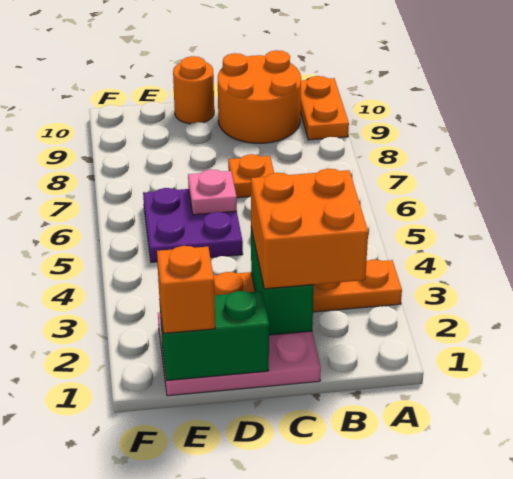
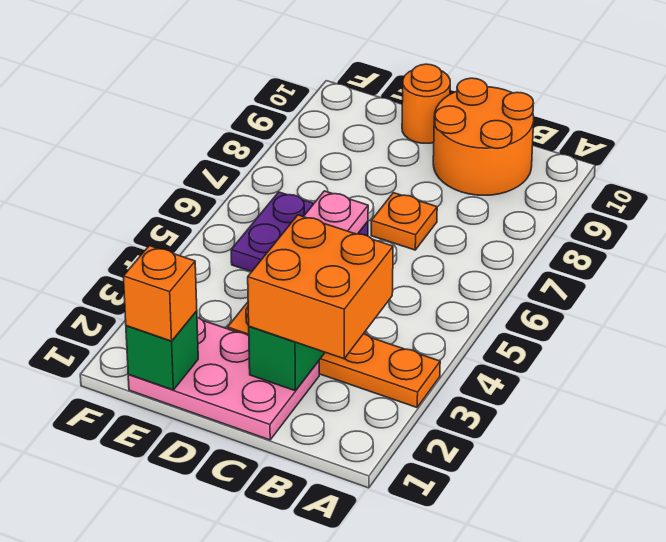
orange plate A9:A10 level 1 -> none
green brick D1:E1 level 2 -> green brick E1 level 2

